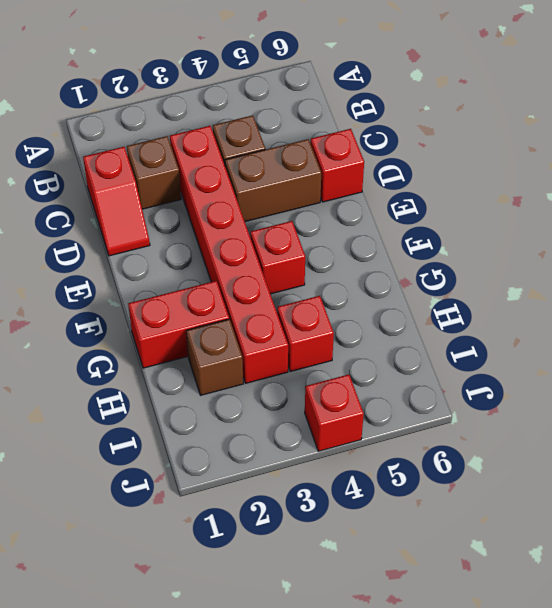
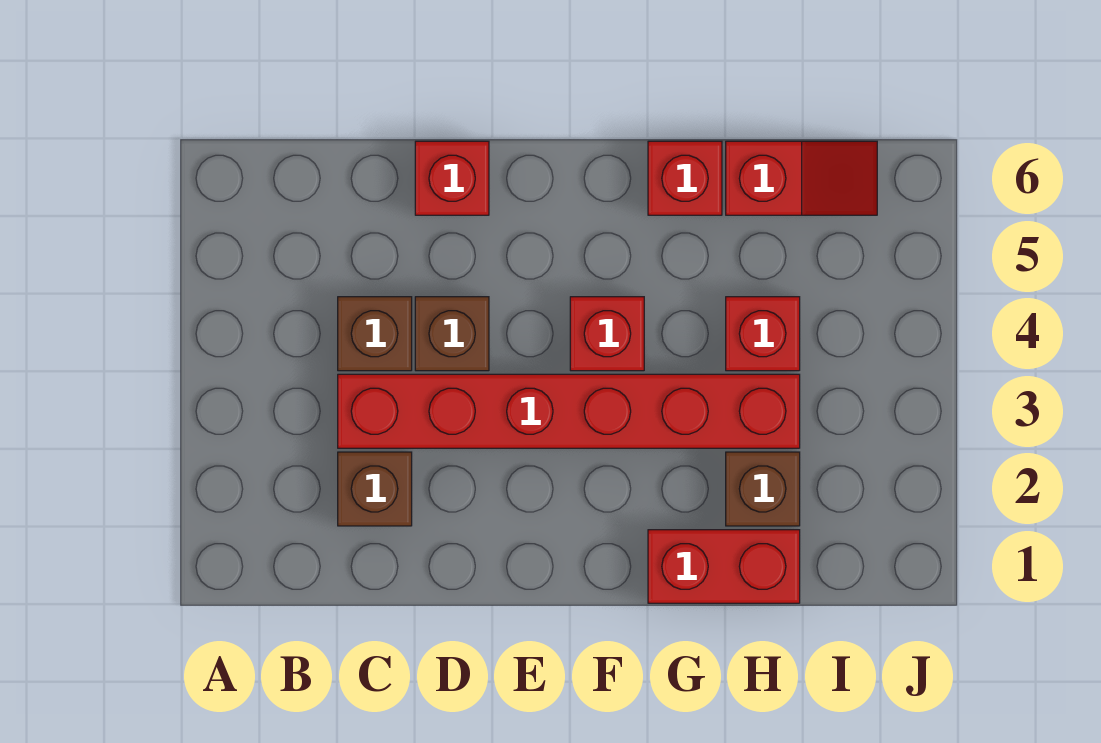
red slope C1:D1 level 1 top C -> red slope H6:I6 level 1 top H
brown brick D4:D5 level 1 -> brown brick D4 level 1
red brick G1:G2 level 1 -> red brick G1:H1 level 1
red brick J4 level 1 -> red brick G6 level 1

